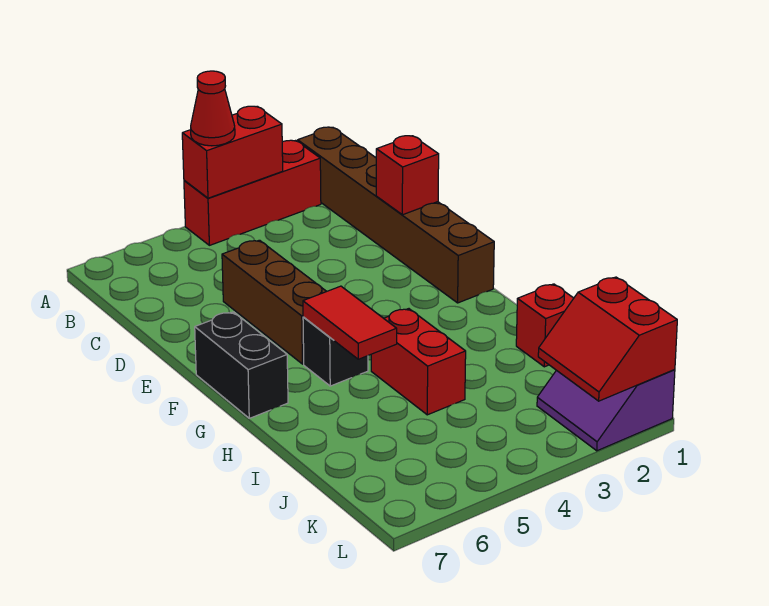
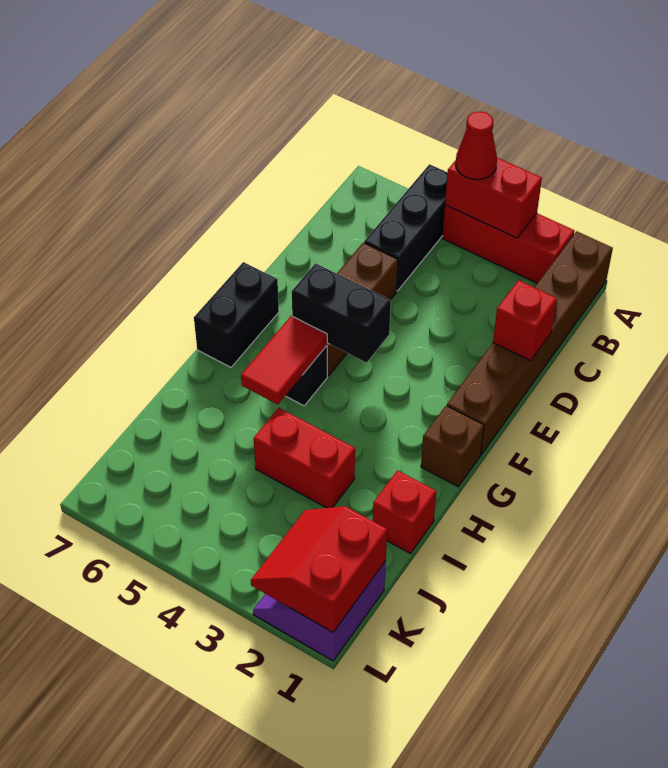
none -> black brick A5:C5 level 1
none -> black brick F4:F5 level 2
none -> brown brick G1 level 1
red brick H4:I4 level 1 -> red brick I3:I4 level 1

